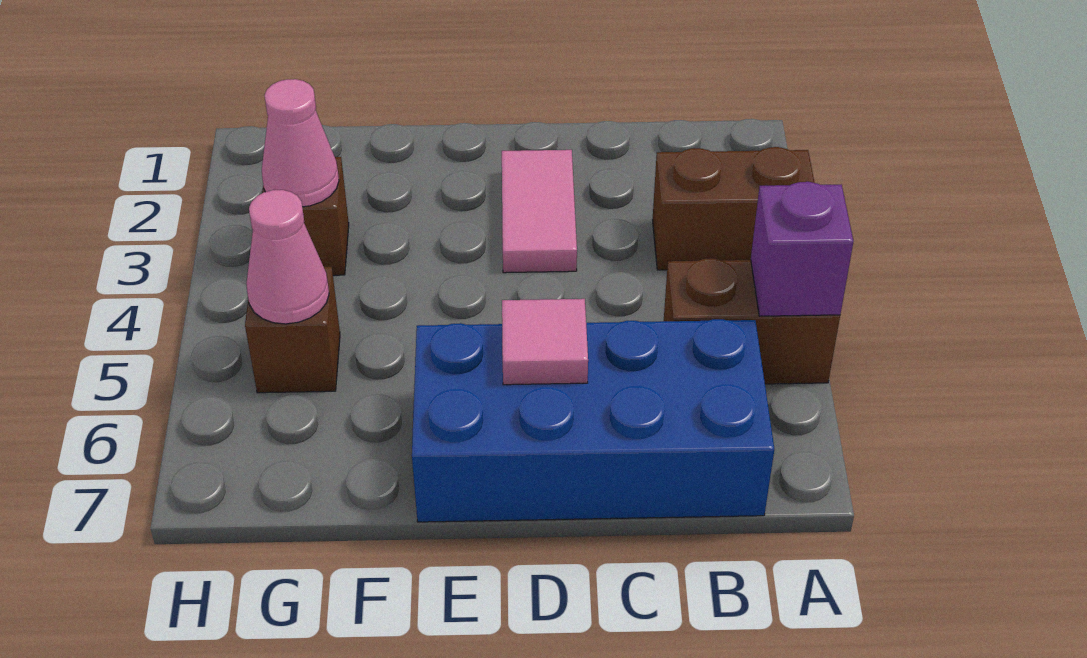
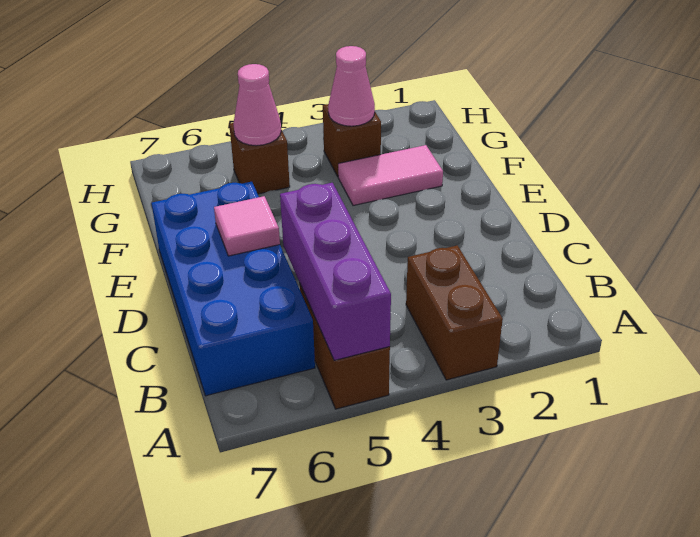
purple brick A5 level 2 -> purple brick A5:C5 level 2
pink tile D2:D3 level 1 -> pink tile F2:F3 level 1

